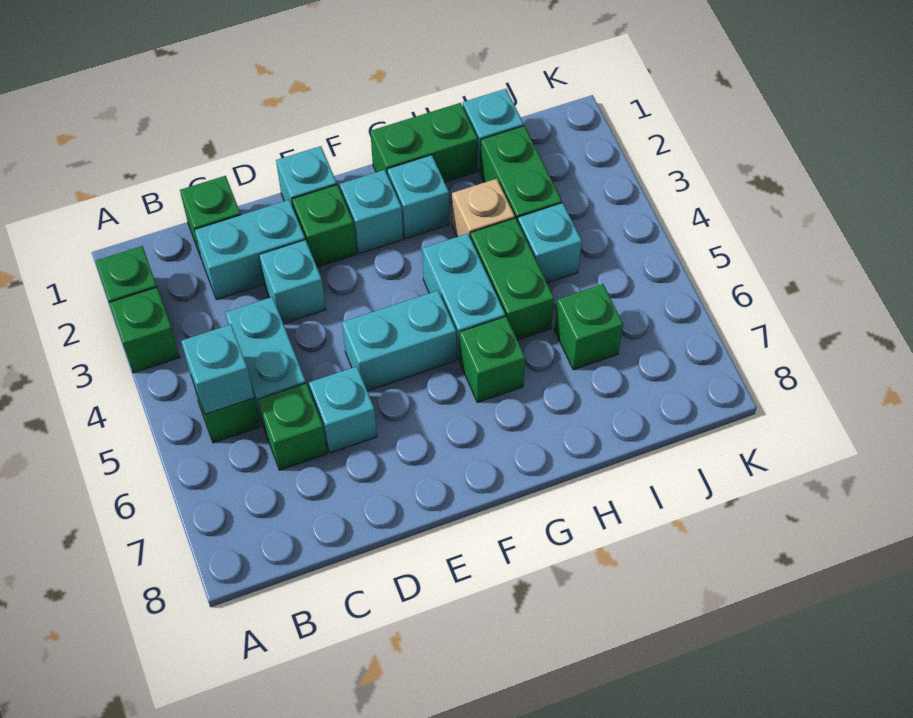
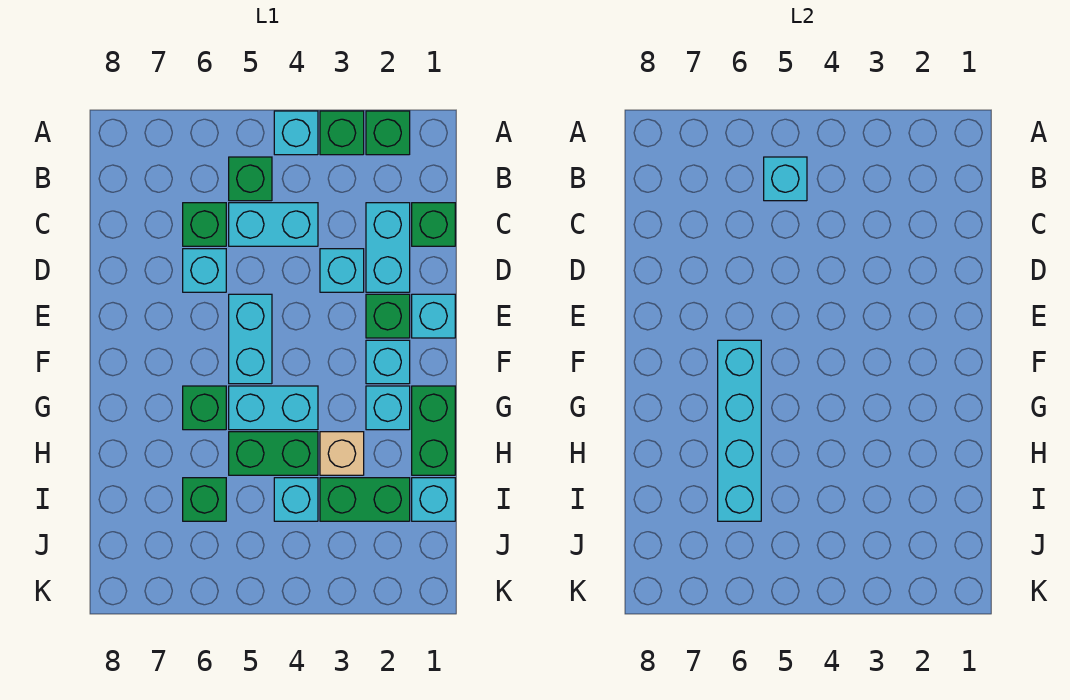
none -> cyan brick A4 level 1
none -> cyan brick F6:I6 level 2

